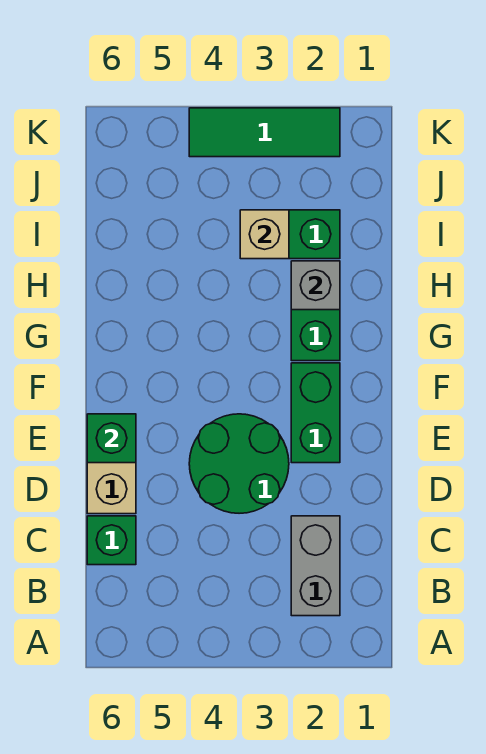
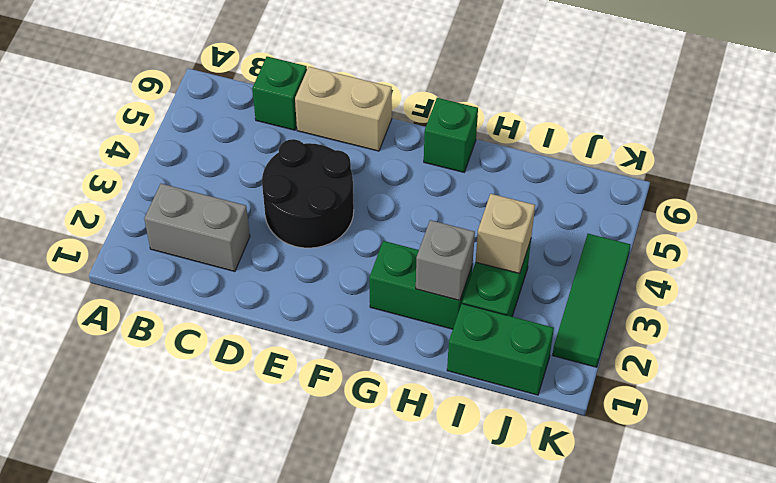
green round brick D3:E4 level 1 -> black round brick D3:E4 level 1
green brick E2:F2 level 1 -> green brick I1:J1 level 1
green brick E6 level 2 -> green brick G6 level 1

